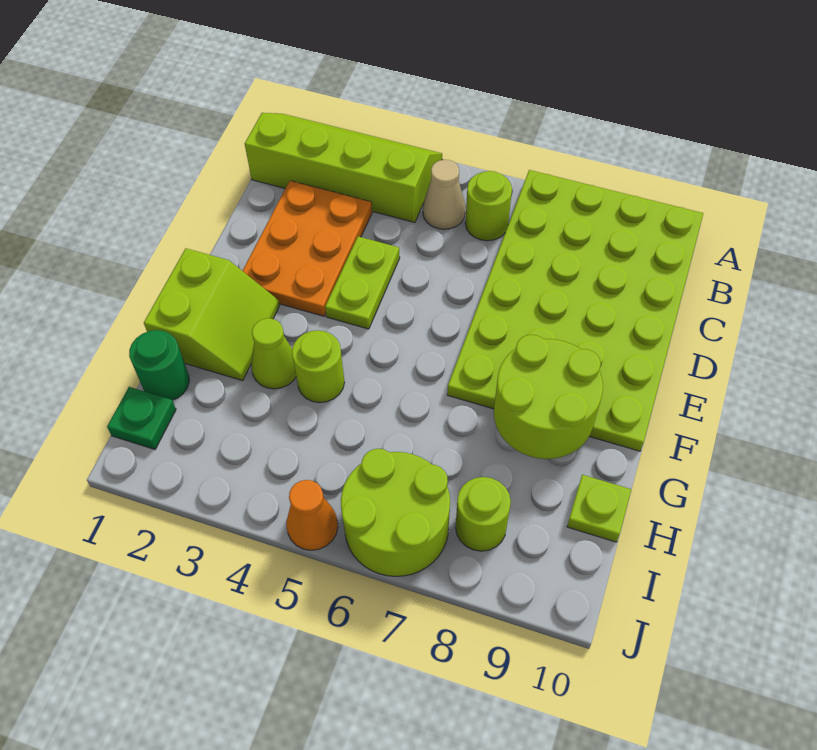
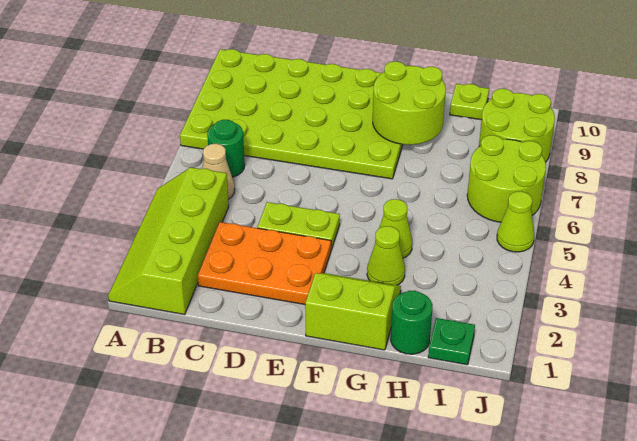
lime round brick B6 level 1 -> green round brick B6 level 1
lime round brick G4 level 1 -> lime cone G4 level 1
lime round brick I8 level 1 -> lime round brick I8:J9 level 1
orange cone J5 level 1 -> lime cone J5 level 1

